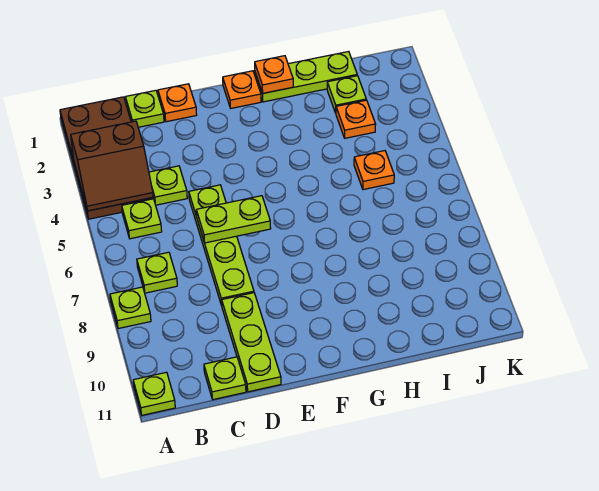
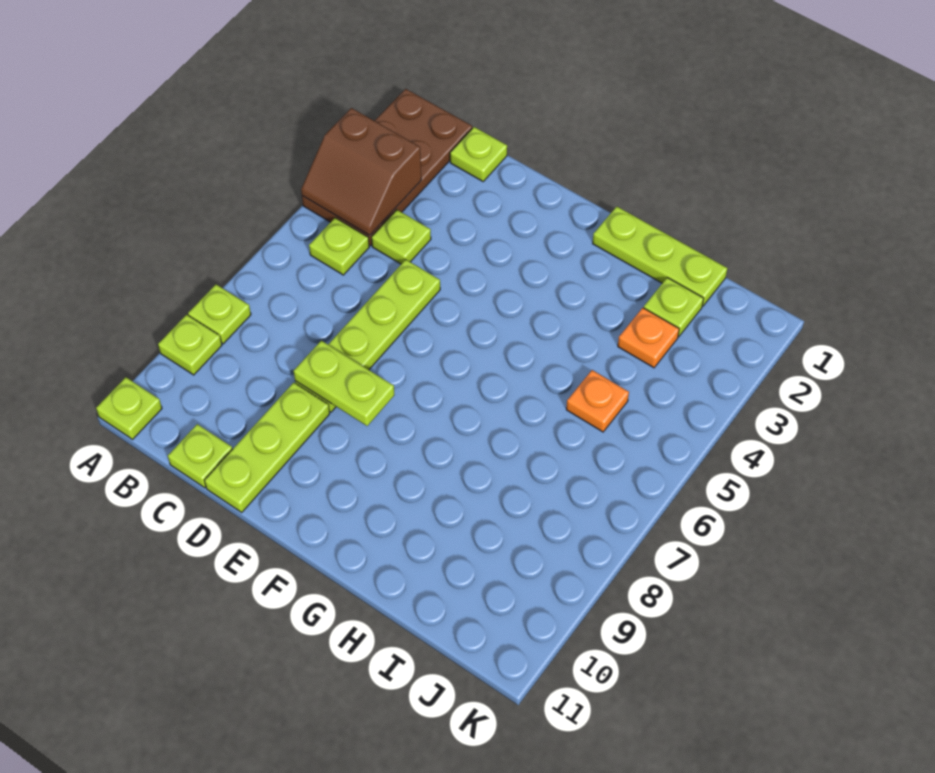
lime plate B7 level 1 -> lime plate A9 level 1
orange plate D1 level 1 -> none
lime plate D6:E6 level 2 -> lime plate D8:E8 level 2
orange plate F1 level 1 -> none
orange plate G1 level 2 -> none

